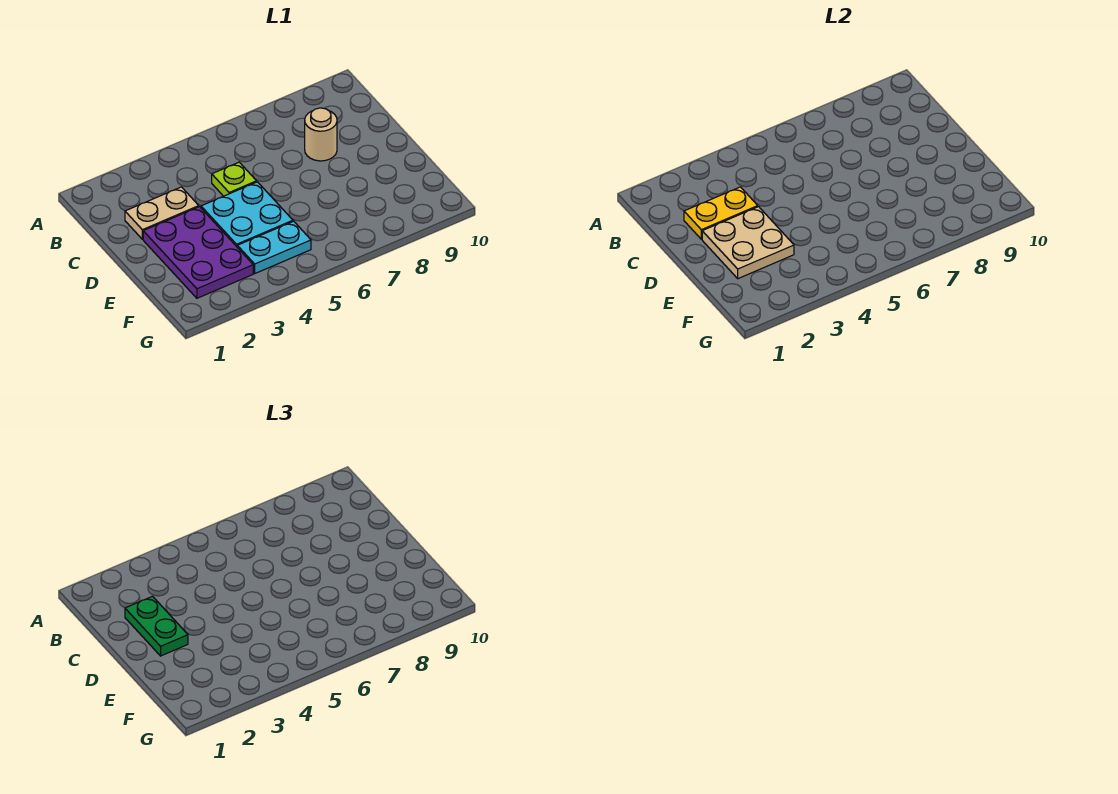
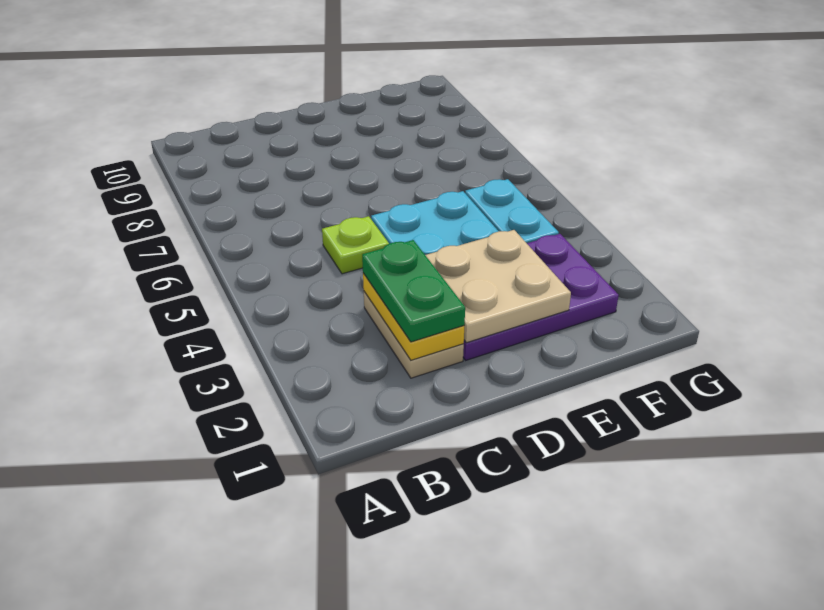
green plate C2:D2 level 3 -> green plate C2:C3 level 3
tan round brick C8 level 1 -> none

